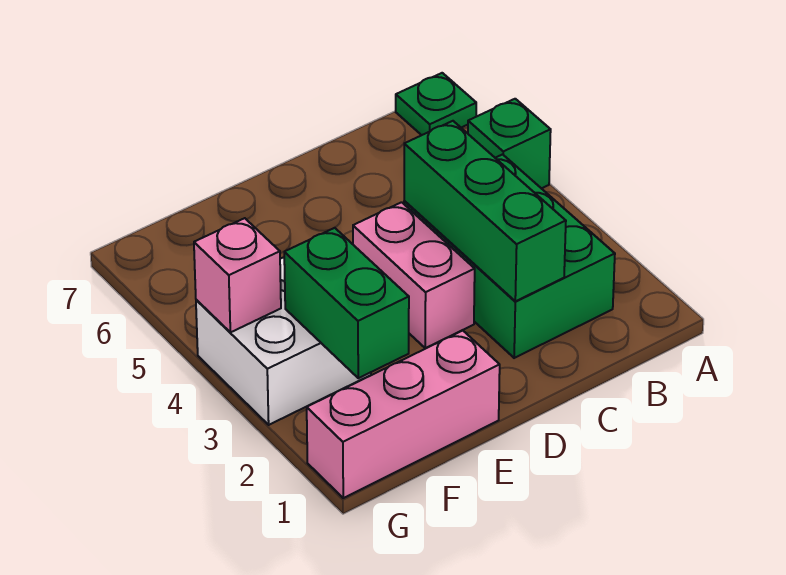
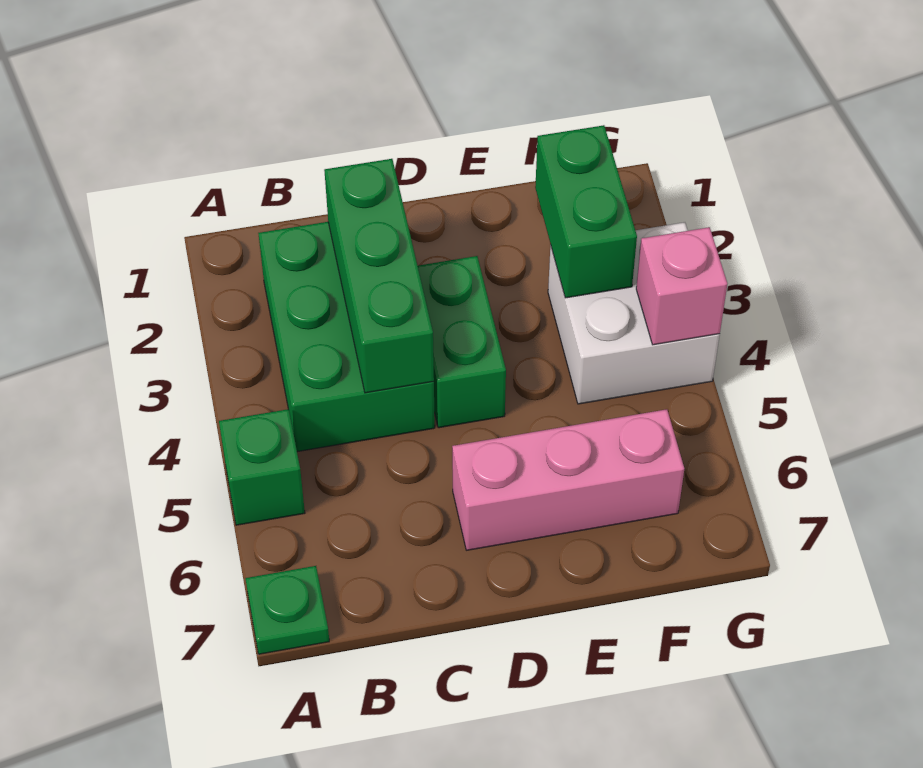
pink brick D3:D4 level 1 -> green brick D3:D4 level 1
pink brick E1:G1 level 1 -> pink brick D6:F6 level 1

